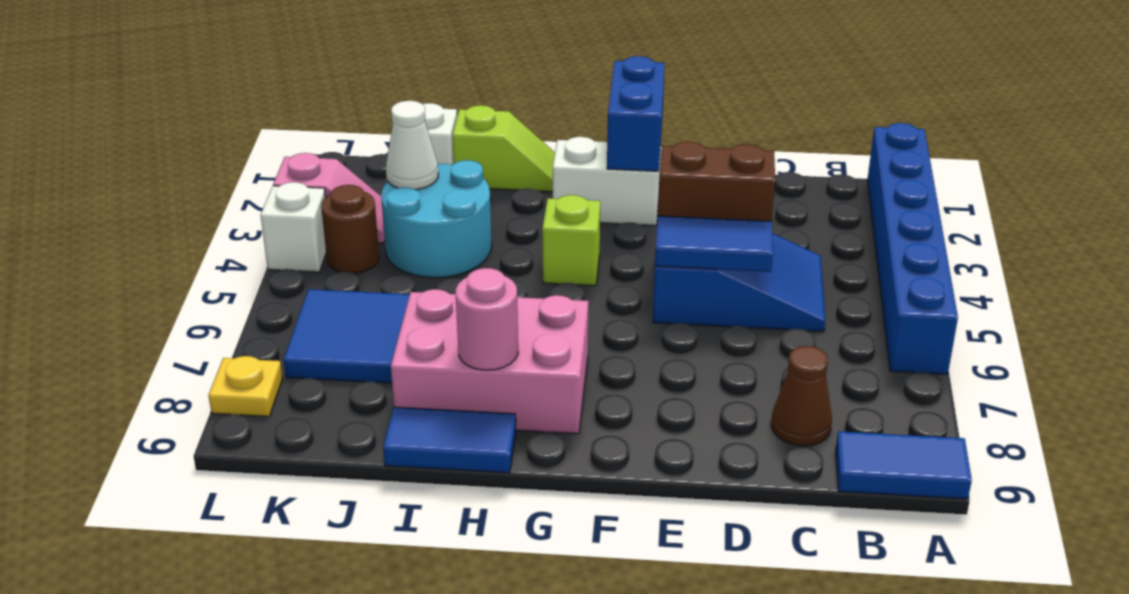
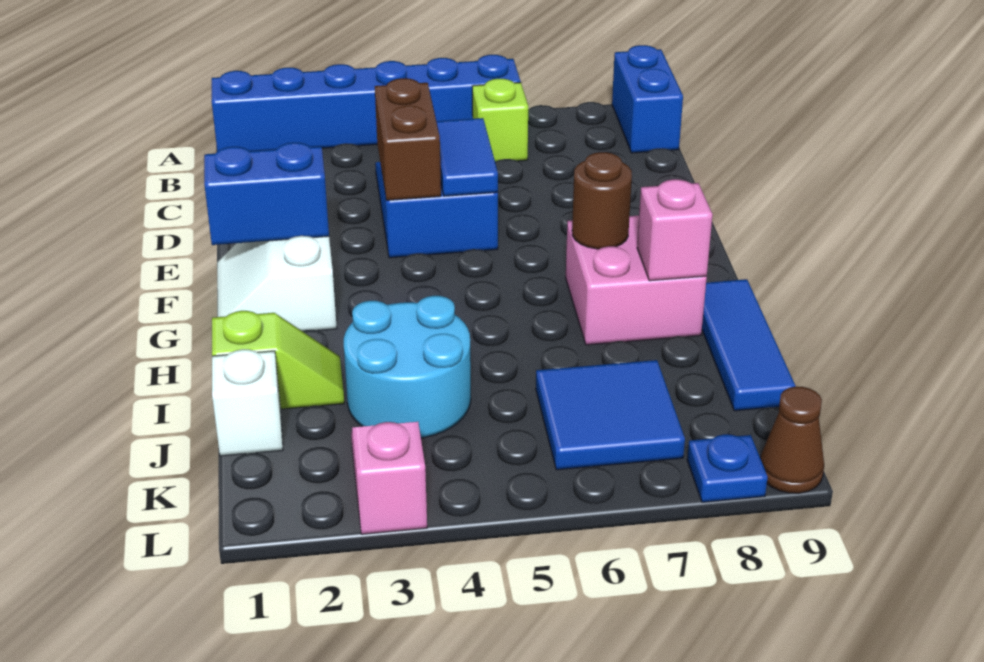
blue tile A9:B9 level 1 -> blue brick A9:B9 level 1
brown cone C8 level 1 -> brown cone L9 level 1
lime brick G4 level 1 -> lime brick B6 level 1
pink brick G7:I8 level 1 -> pink brick G7:H8 level 1
lime slope H1:I1 level 1 top I -> lime slope I1:I2 level 1 top 1
pink round brick H8 level 2 -> pink brick H8 level 2
blue tile H9:I9 level 1 -> blue tile H9:J9 level 1
white cone J3 level 2 -> none
brown round brick K4 level 1 -> brown round brick G7 level 2
white brick L4 level 1 -> none
yellow plate L8 level 1 -> blue plate L8 level 1

